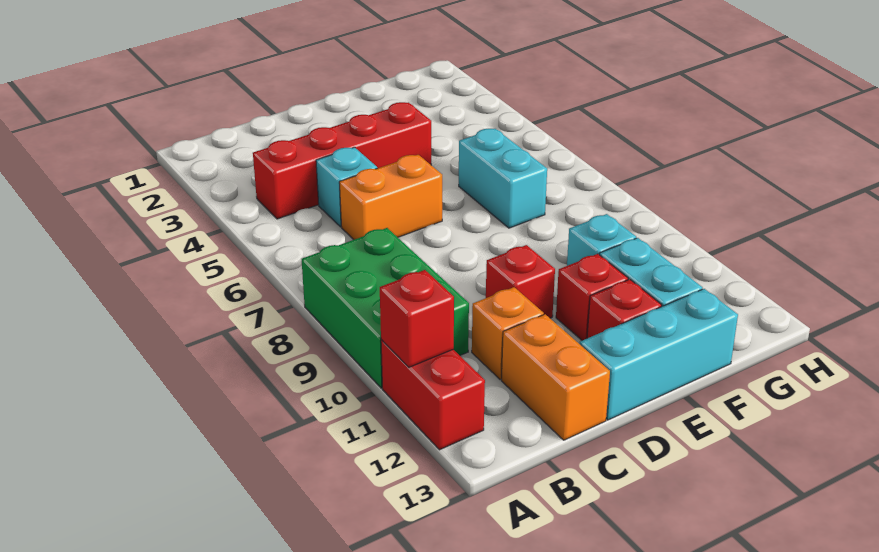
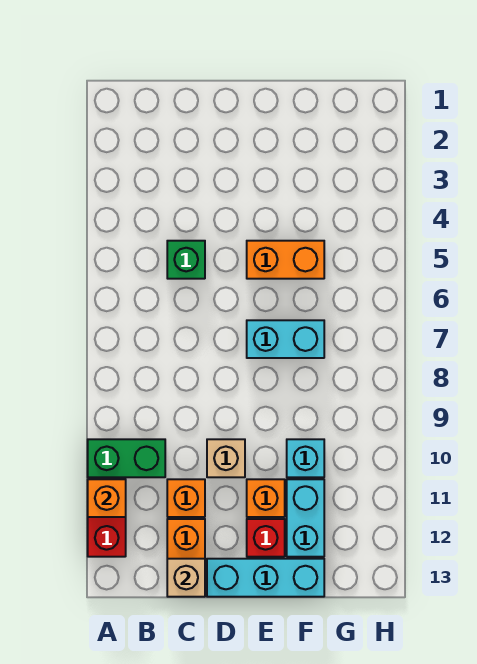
green brick A8:B10 level 1 -> green brick A10:B10 level 1
red brick A11 level 2 -> orange brick A11 level 2
red brick B4:E4 level 1 -> none
cyan brick C5 level 1 -> green brick C5 level 1
orange brick C6:D6 level 1 -> orange brick E5:F5 level 1
none -> tan brick C13 level 2
red brick D10 level 1 -> tan brick D10 level 1
red brick E11 level 1 -> orange brick E11 level 1
cyan brick F6:F7 level 1 -> cyan brick E7:F7 level 1

